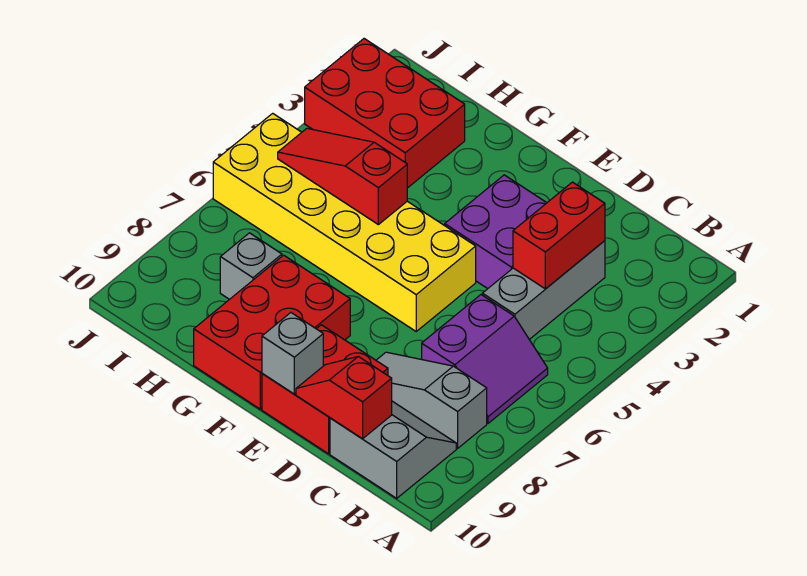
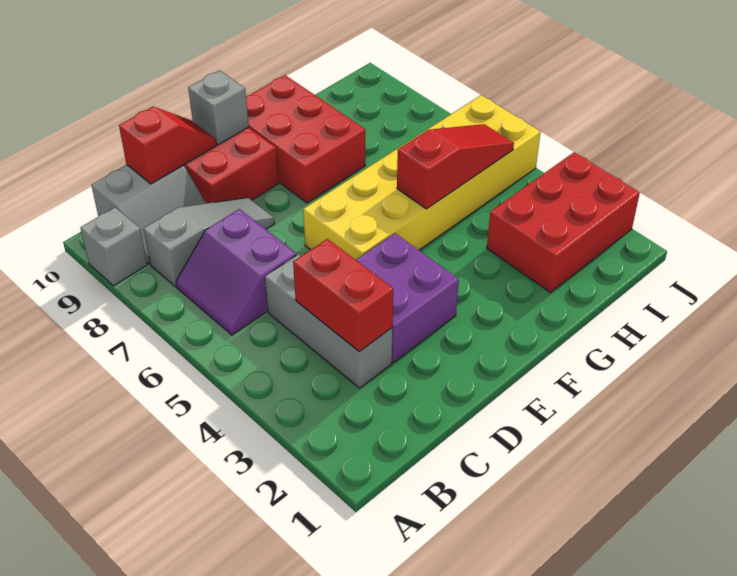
grey brick H8 level 1 -> grey brick A9 level 1

